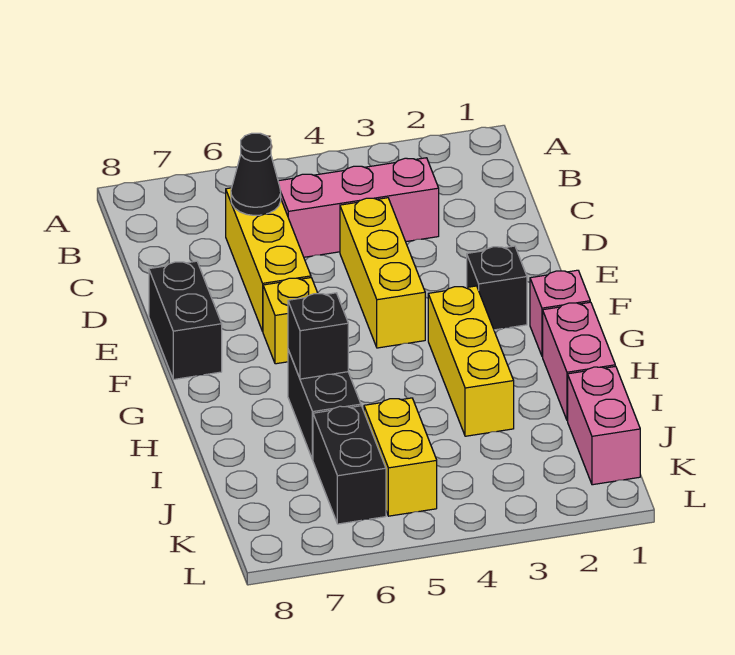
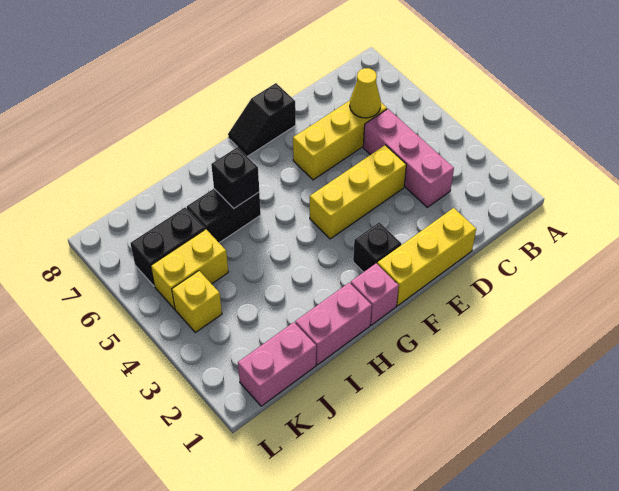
black cone C6 level 2 -> yellow cone C6 level 2
black brick E8:F8 level 1 -> black slope E8:F8 level 1 top E
yellow brick F6 level 1 -> yellow brick K4 level 1
yellow brick G3:I3 level 1 -> yellow brick D1:F1 level 1

